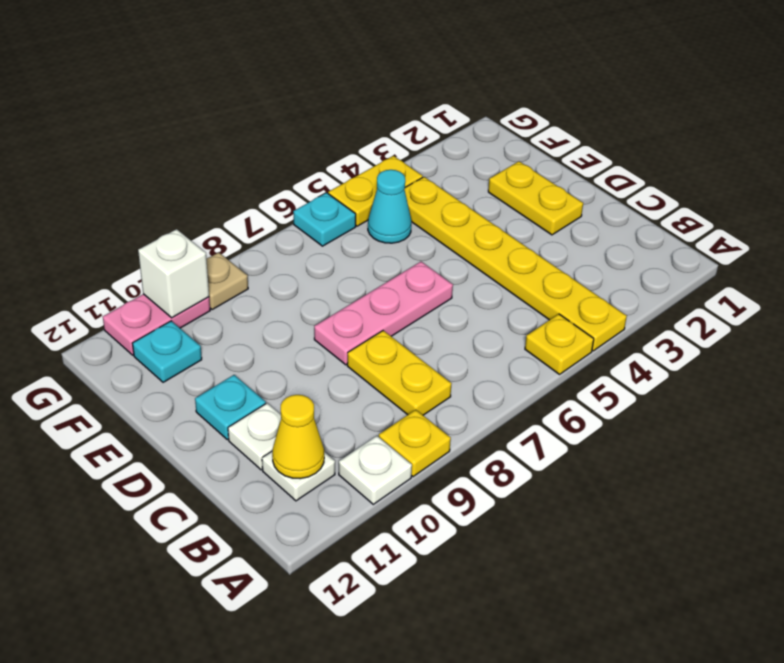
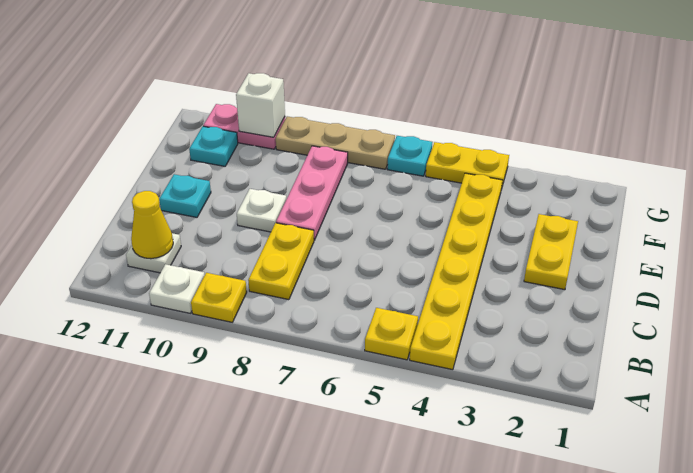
white plate C11 level 1 -> white plate D9 level 1
pink plate D6:D8 level 1 -> pink plate D8:F8 level 1
cyan cone F5 level 1 -> none
tan plate G9 level 1 -> tan plate G7:G9 level 1

